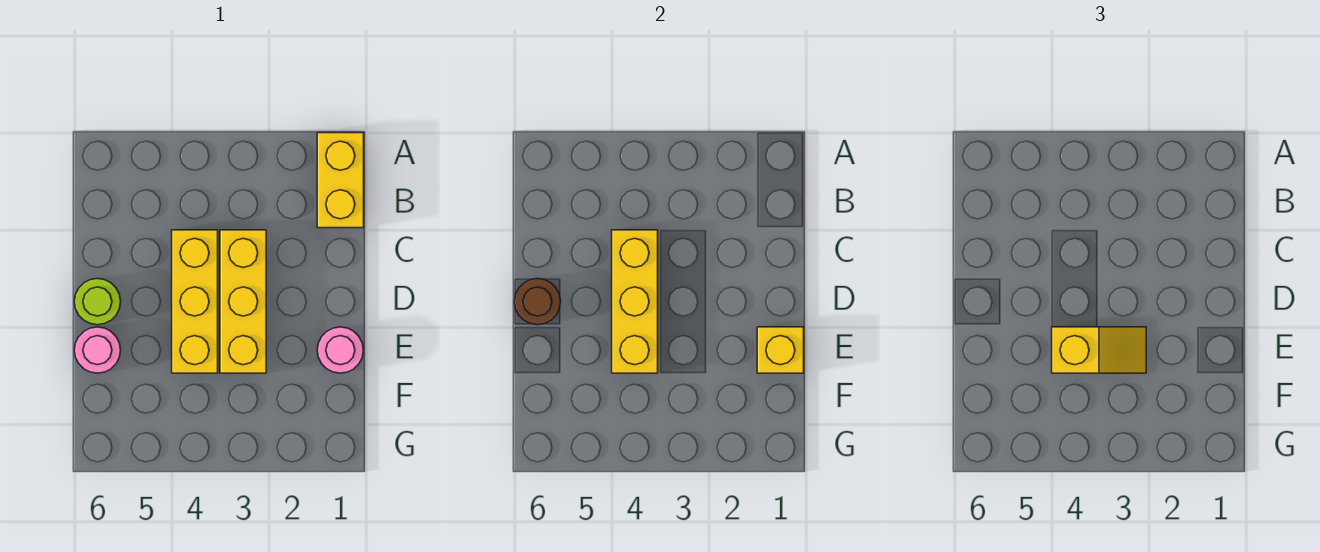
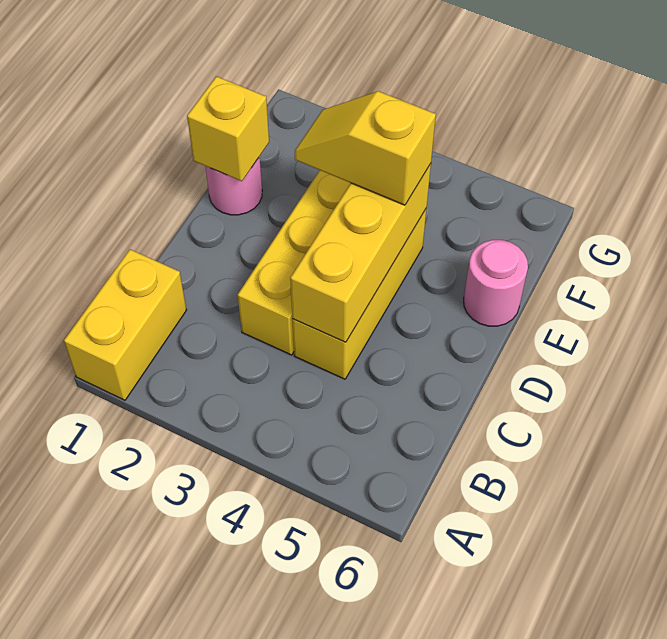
lime round brick D6 level 1 -> none
brown round brick D6 level 2 -> none

